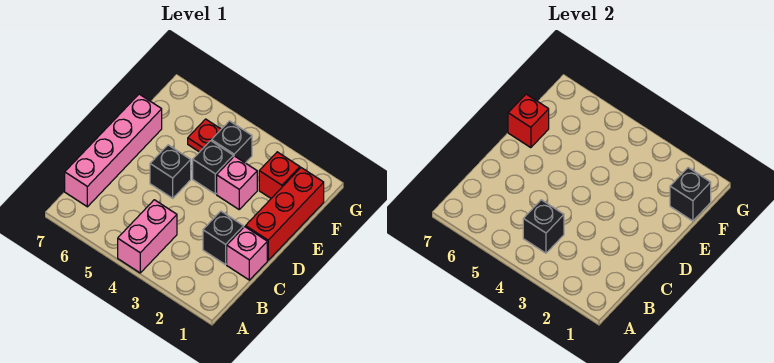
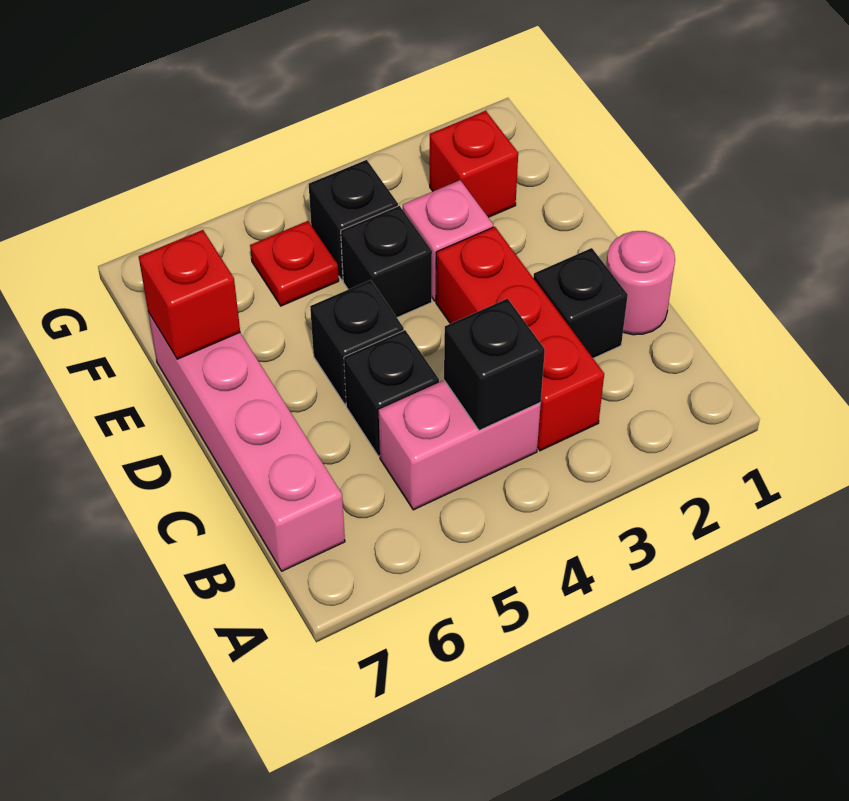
pink brick A4:B4 level 1 -> pink brick B4:B5 level 1
pink brick C1 level 1 -> pink round brick C1 level 1
red brick D1:F1 level 1 -> red brick B3:D3 level 1
black brick F1 level 2 -> black brick C5 level 1

